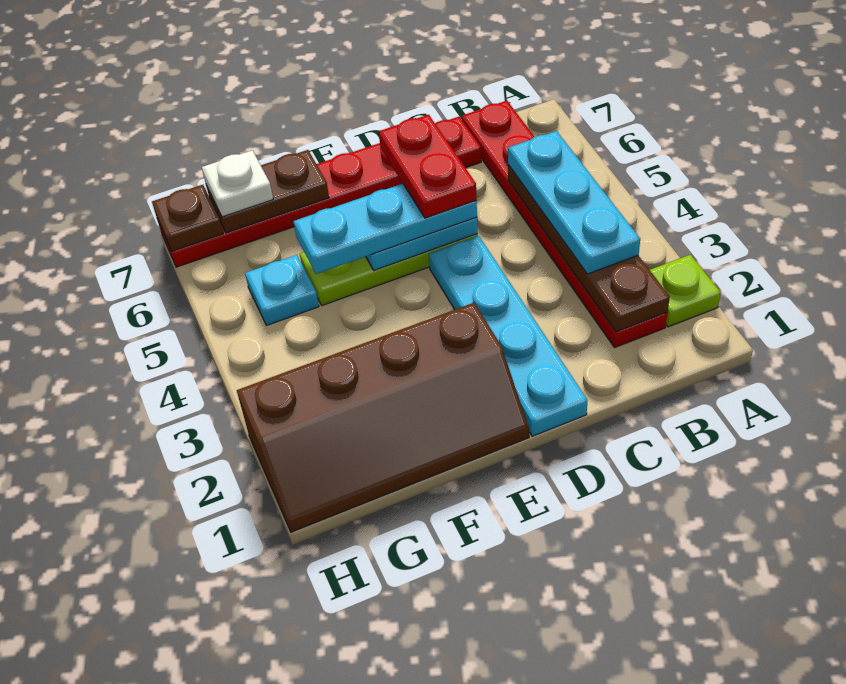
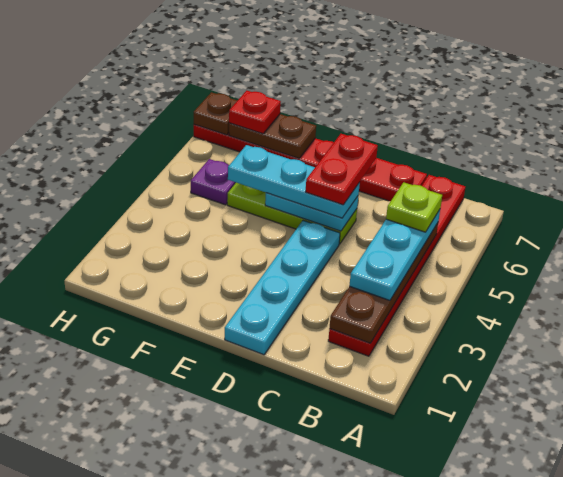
lime plate A2 level 1 -> lime plate B5 level 4
brown slope E1:H2 level 1 top 2 -> none
cyan plate G5 level 1 -> purple plate G5 level 1
white plate G7 level 3 -> red plate G7 level 3

